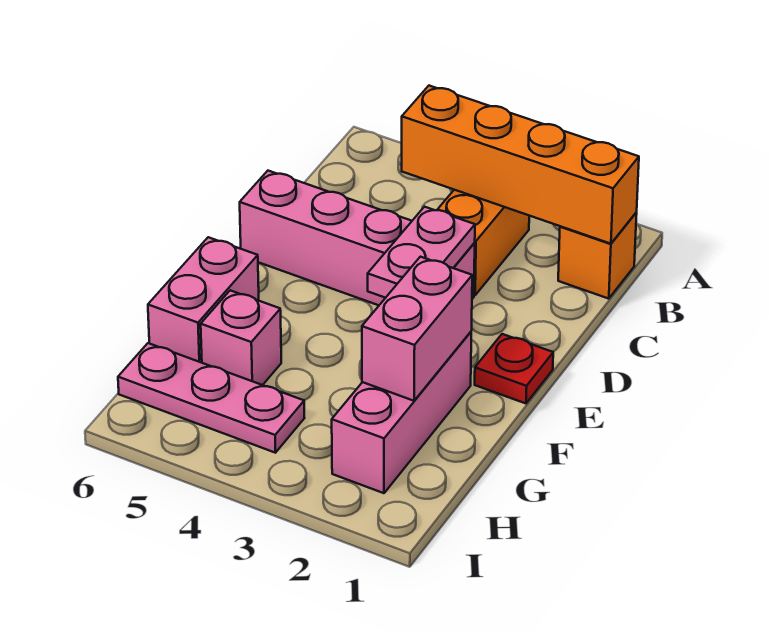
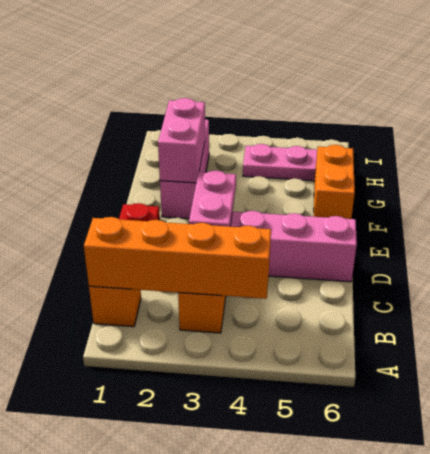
pink brick F6:G6 level 1 -> orange brick F6:G6 level 1
pink brick G5 level 1 -> none

